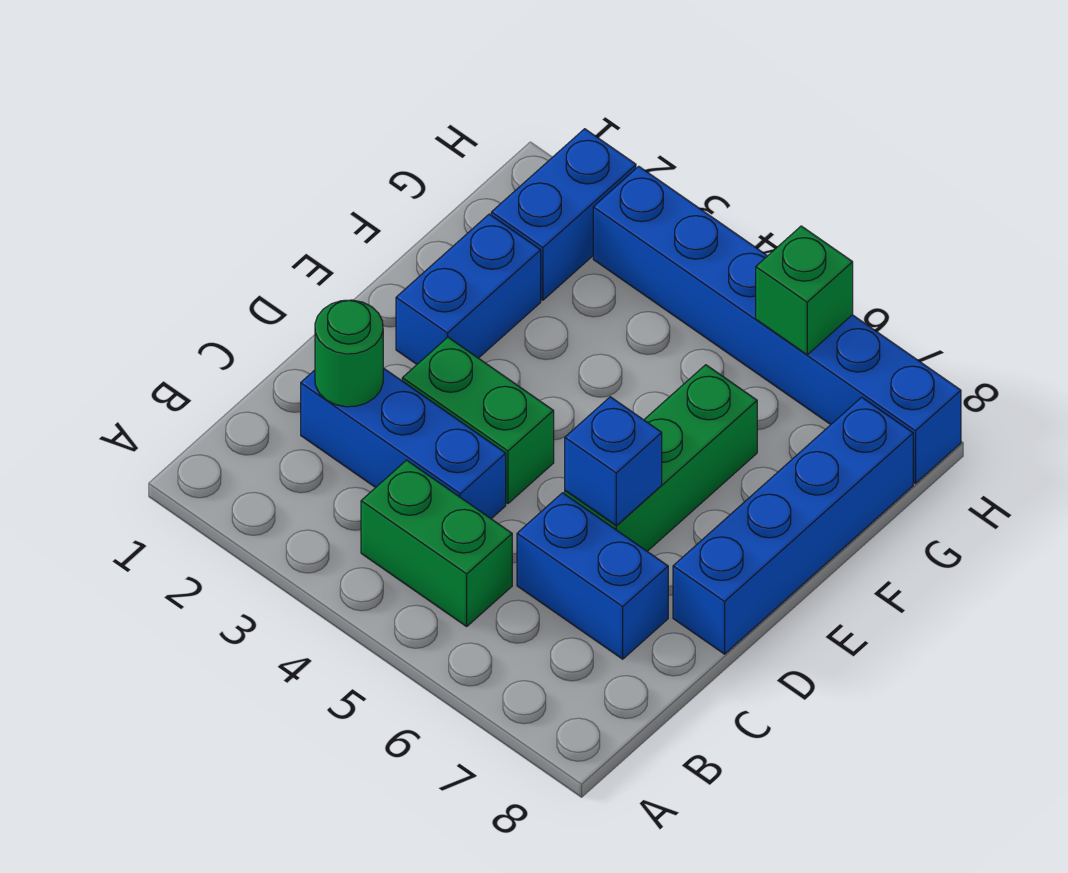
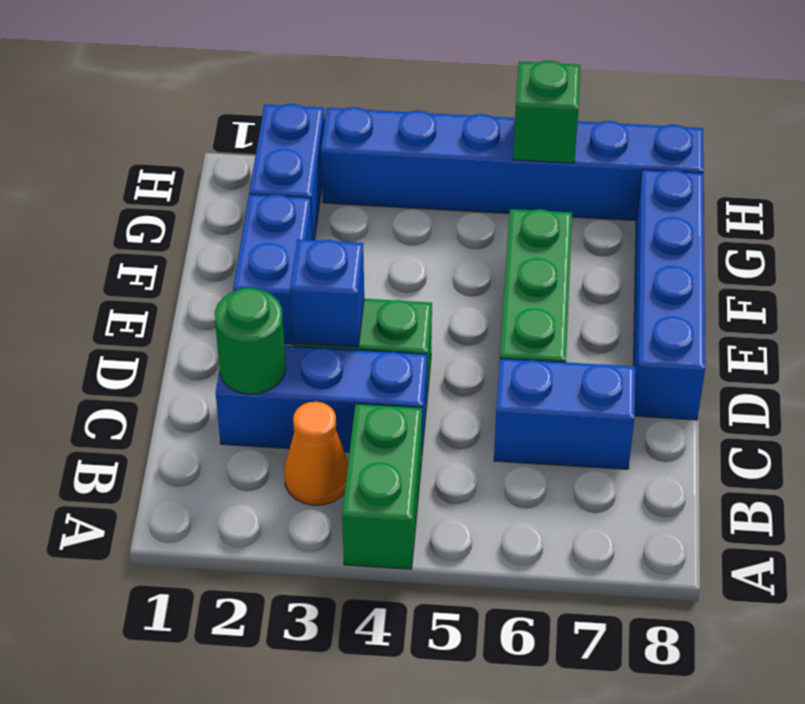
none -> orange cone B3 level 1
green brick B4:B5 level 1 -> green brick A4:B4 level 1
blue brick D6 level 2 -> blue brick D3 level 2

